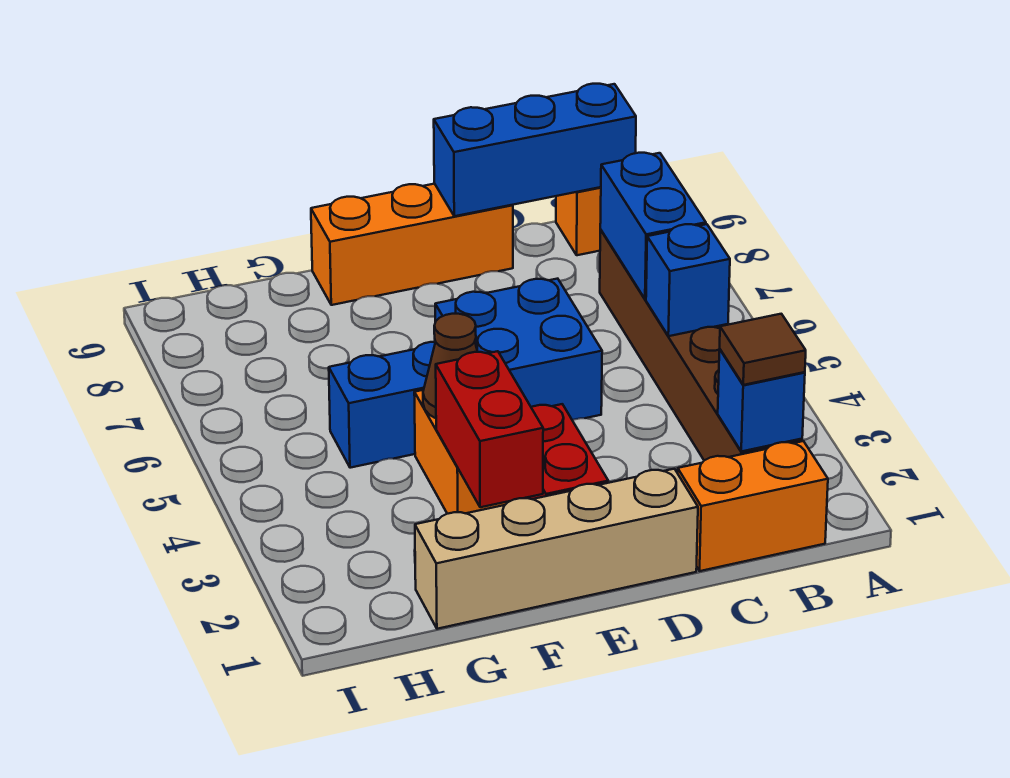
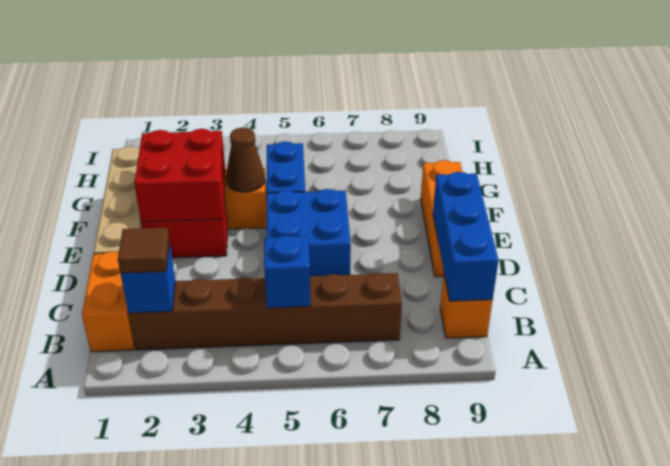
blue brick B6:B7 level 2 -> none
red brick F2:F3 level 2 -> red brick E2:F3 level 2

